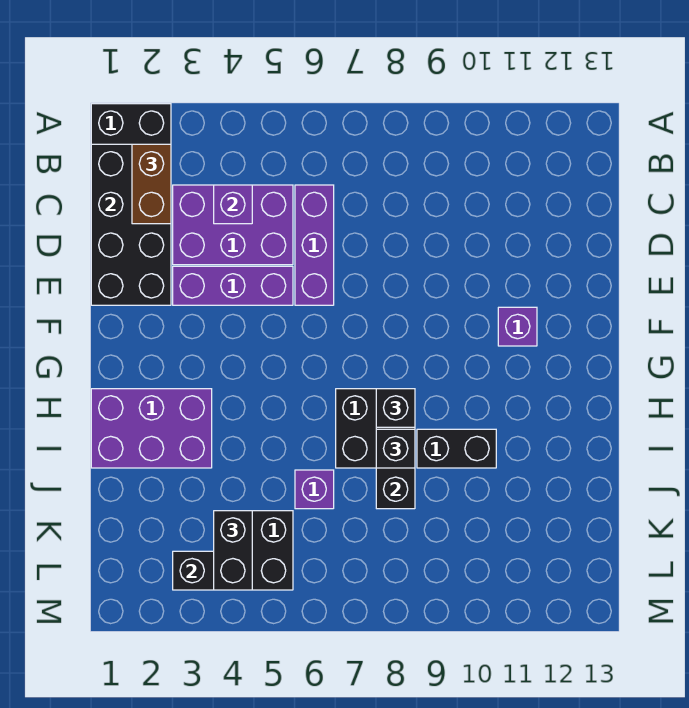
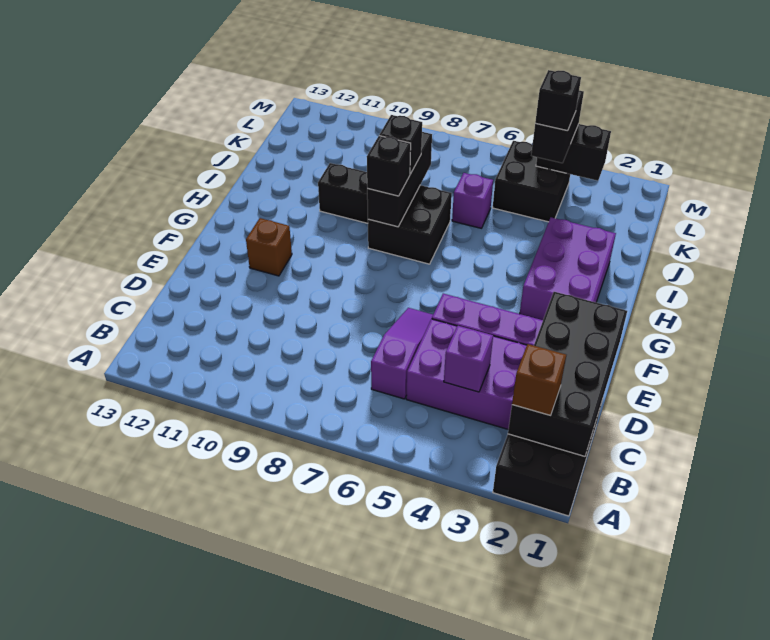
brown brick B2:C2 level 3 -> brown brick B2 level 3
purple brick C6:E6 level 1 -> purple slope C6:E6 level 1 top C
purple brick F11 level 1 -> brown brick F11 level 1
purple brick H1:I3 level 1 -> purple brick G2:I3 level 1
none -> black brick K4 level 4

